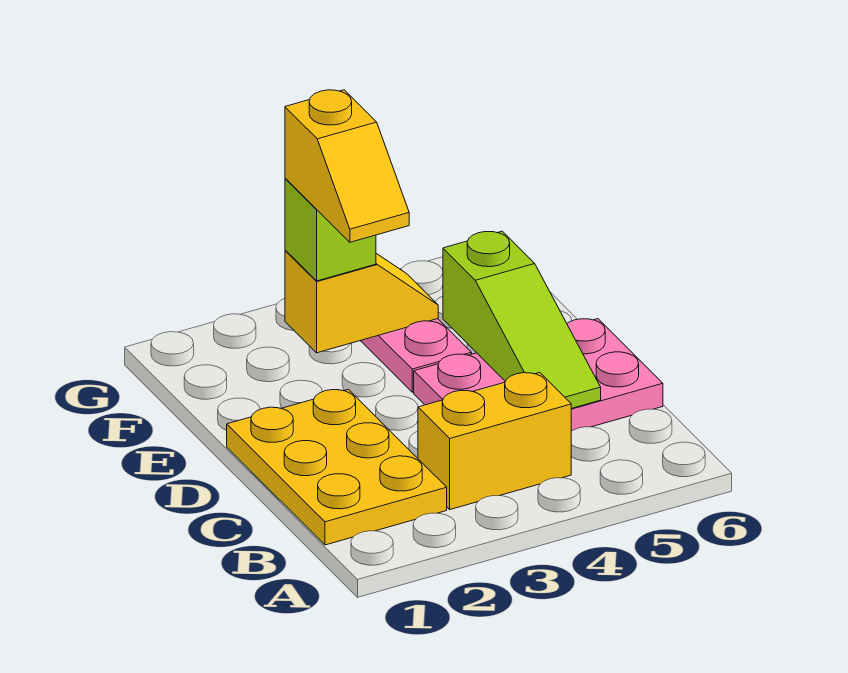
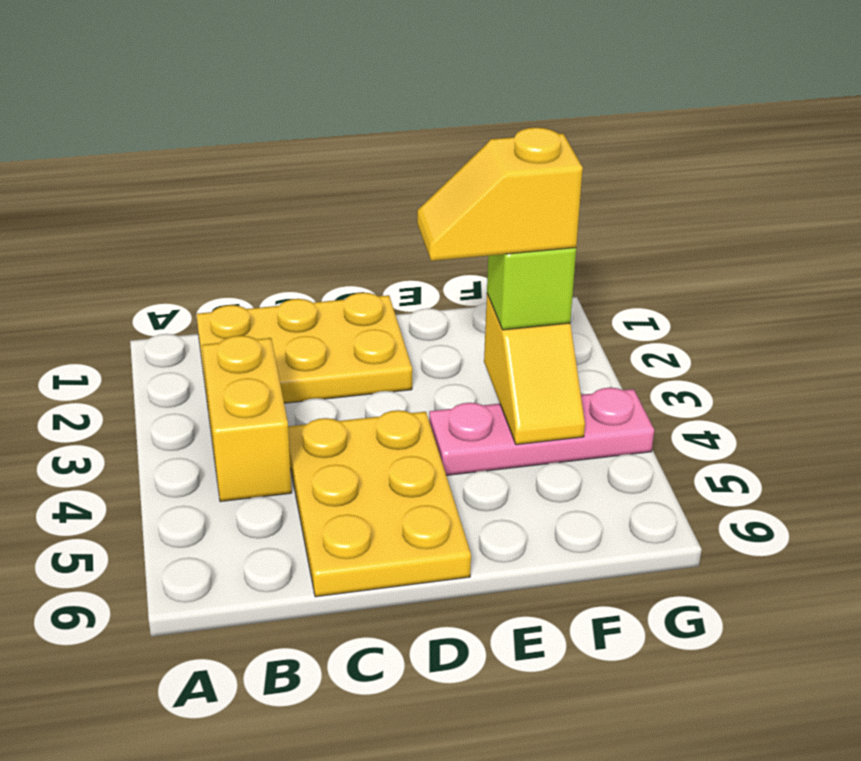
pink plate C4:D6 level 1 -> yellow plate C4:D6 level 1
lime slope C5:E5 level 2 top E -> none

